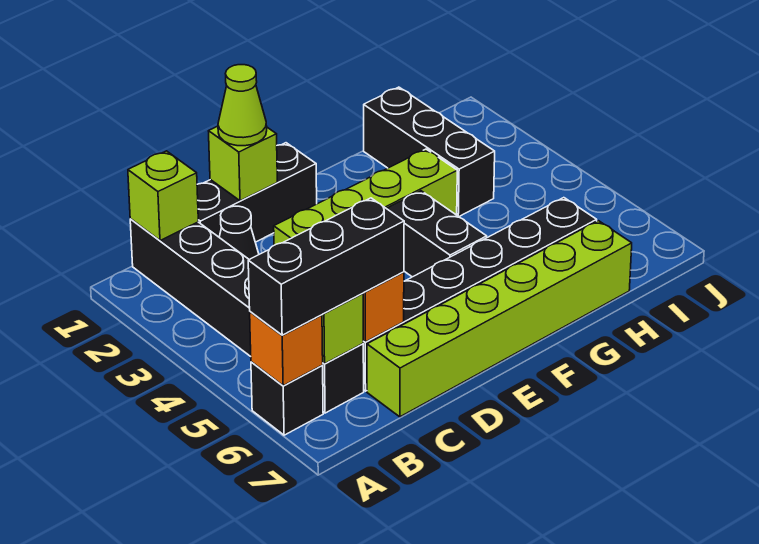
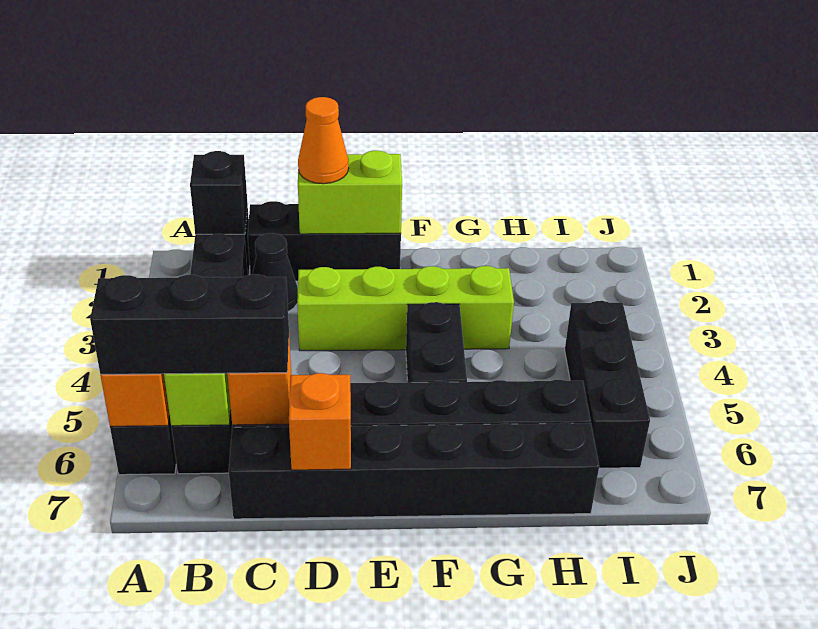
lime brick B1 level 2 -> black brick B1 level 2
lime brick C7:H7 level 1 -> black brick C7:H7 level 1
lime brick D1 level 2 -> lime brick D1:E1 level 2
lime cone D1 level 3 -> orange cone D1 level 3
none -> orange brick D7 level 2
black brick H1:H3 level 1 -> black brick I4:I6 level 1

